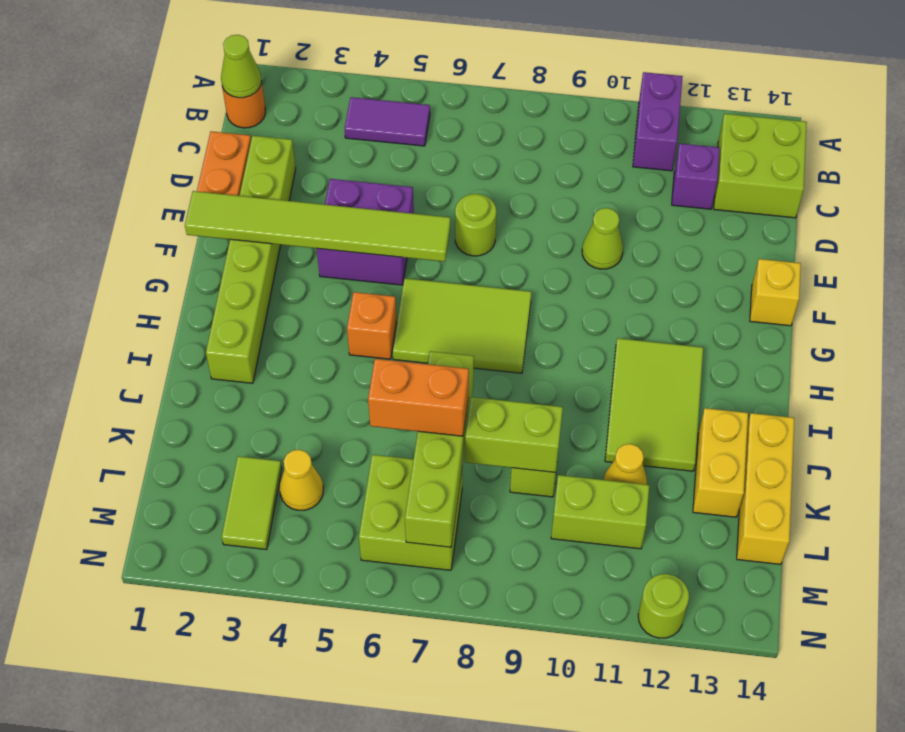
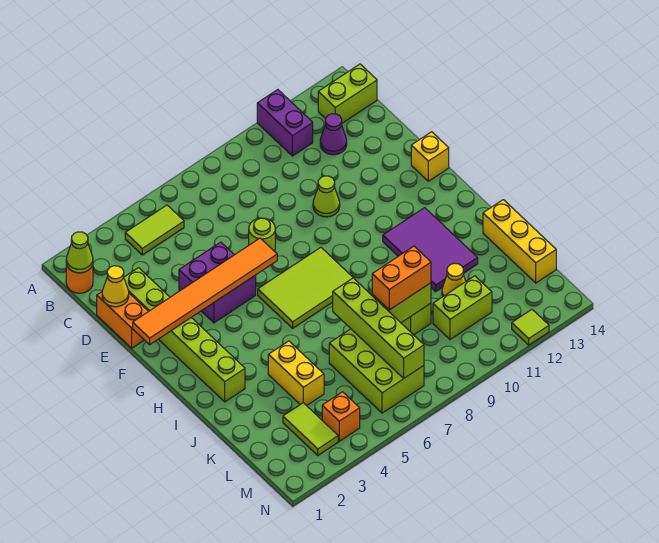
purple tile B4:B5 level 1 -> lime tile B4:B5 level 1
lime brick B13:C14 level 1 -> lime brick B13:B14 level 1
purple brick C12 level 1 -> purple cone C12 level 1
lime tile F1:F6 level 2 -> orange tile F1:F6 level 2
orange brick H5 level 1 -> orange brick M4 level 1
lime tile H11:J12 level 1 -> purple tile H11:J12 level 1
yellow brick J13:K13 level 1 -> yellow brick J4:K4 level 1
orange brick K6:K7 level 3 -> orange brick K8:K9 level 3
yellow cone L4 level 1 -> yellow cone D1 level 2
lime brick L6:M7 level 1 -> lime brick K6:M7 level 1
lime round brick N12 level 1 -> lime tile N12 level 1

